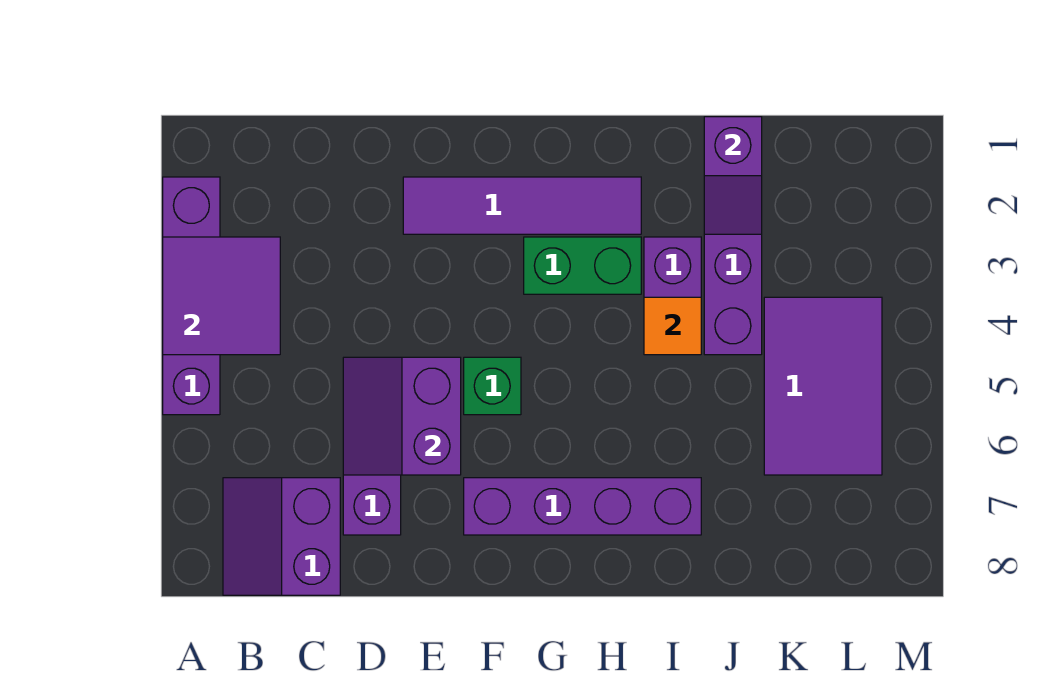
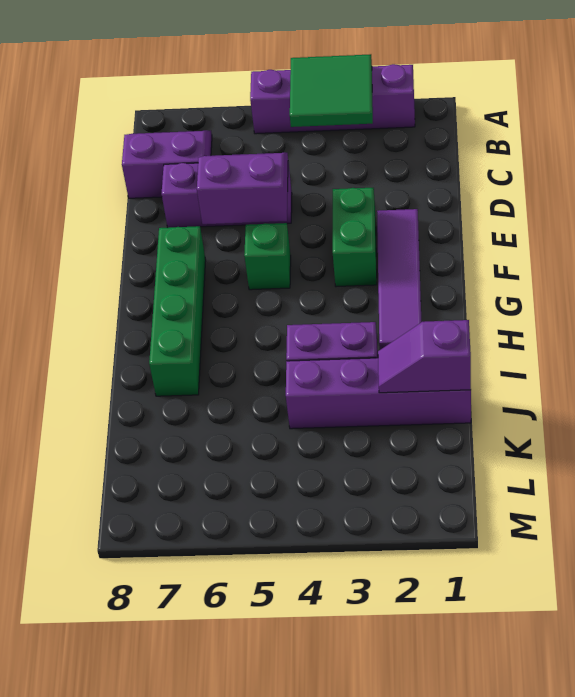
purple tile A3:B4 level 2 -> green tile A3:B4 level 2
purple brick F7:I7 level 1 -> green brick F7:I7 level 1
green brick G3:H3 level 1 -> green brick E3:F3 level 1
orange tile I4 level 2 -> none
purple tile K4:L6 level 1 -> none

